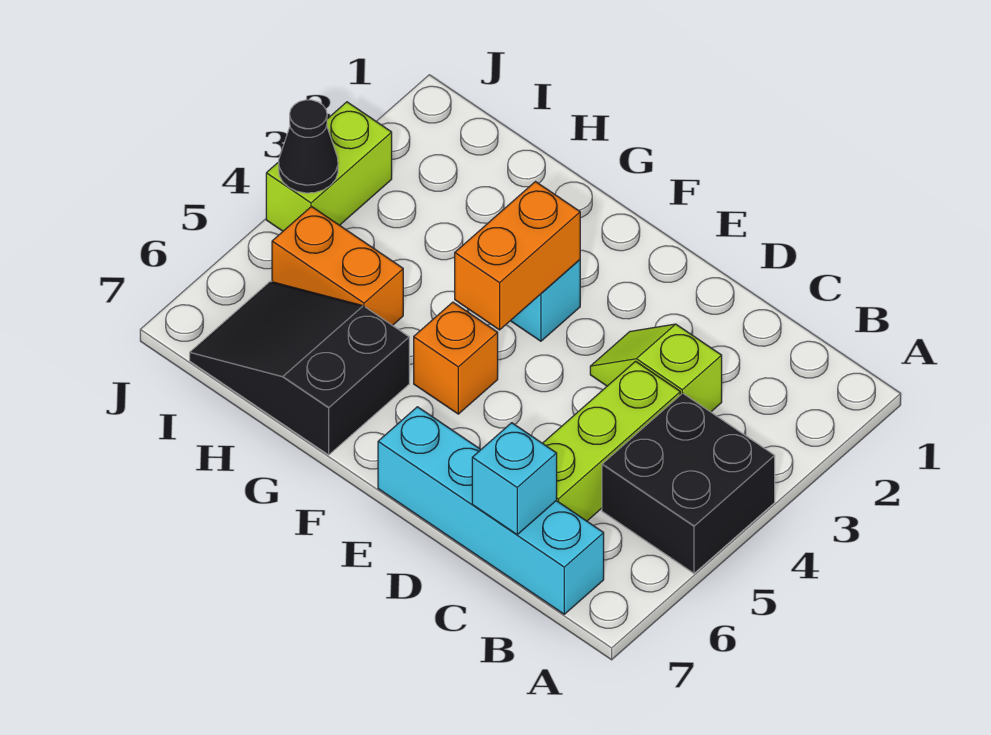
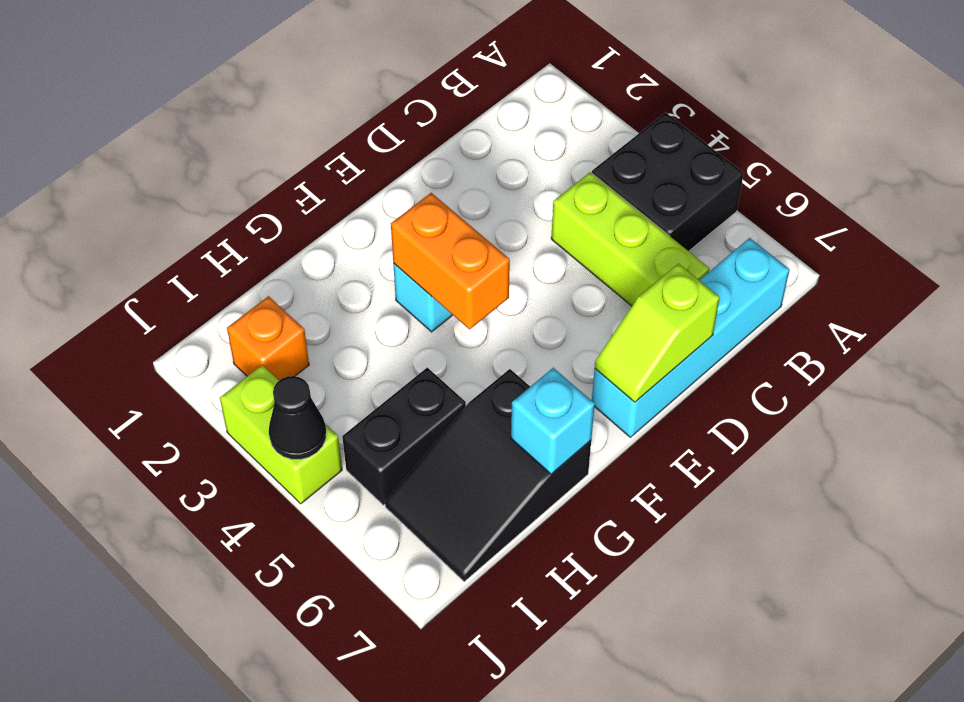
lime slope C3:D3 level 1 top C -> lime slope D7:E7 level 2 top D
cyan brick C7 level 2 -> cyan brick G7 level 2
orange brick F5 level 1 -> orange brick I2 level 1
orange brick H5:I5 level 1 -> black brick H5:I5 level 1

